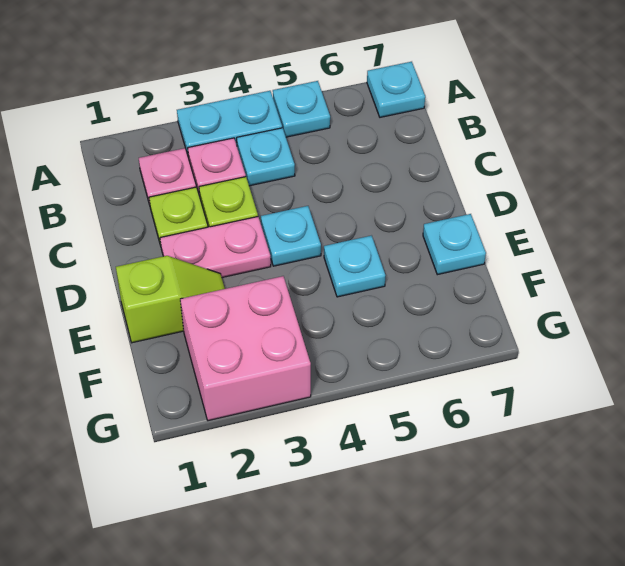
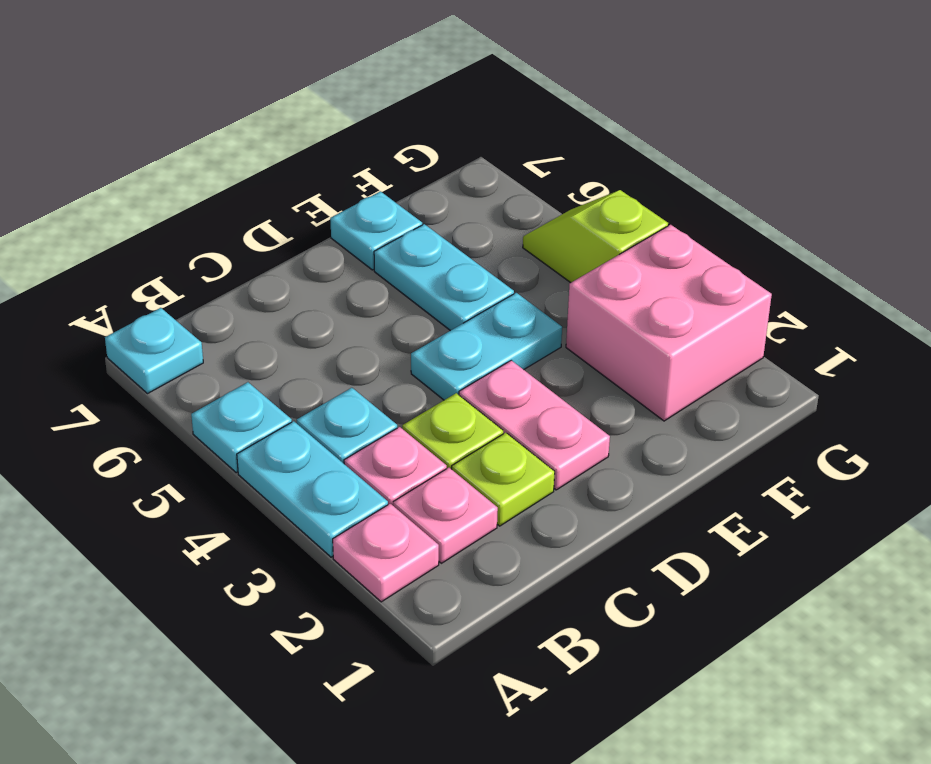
none -> pink plate A2 level 1
cyan plate D4 level 1 -> cyan plate D4:E4 level 1
lime slope E1:E2 level 1 top 1 -> lime slope G4:G5 level 1 top 4
cyan plate E5 level 1 -> cyan plate E5:E6 level 1

